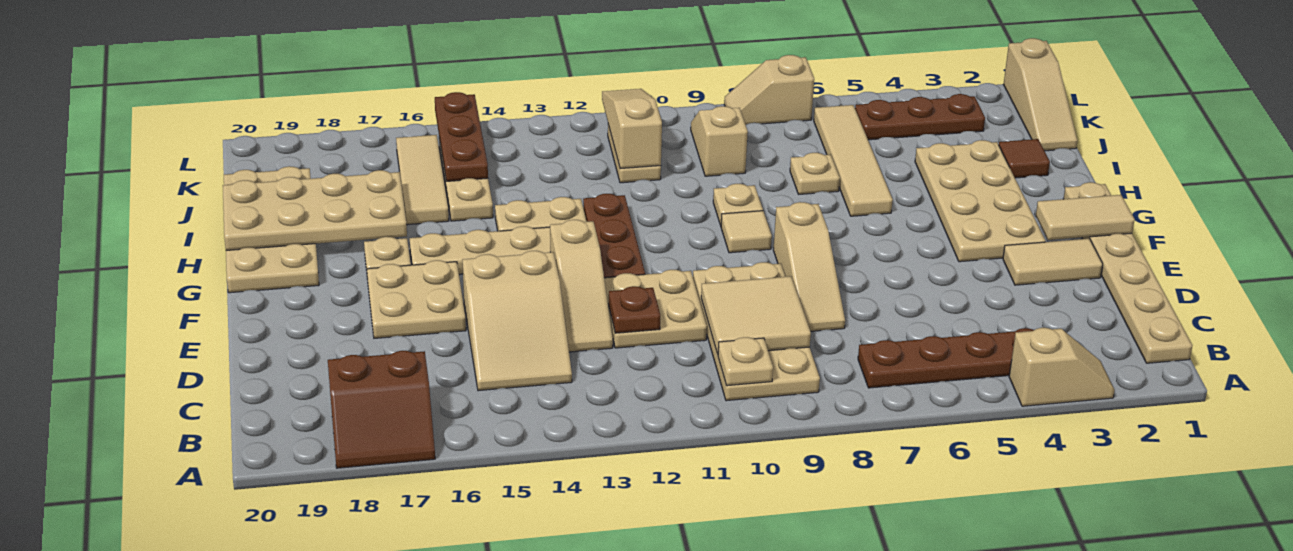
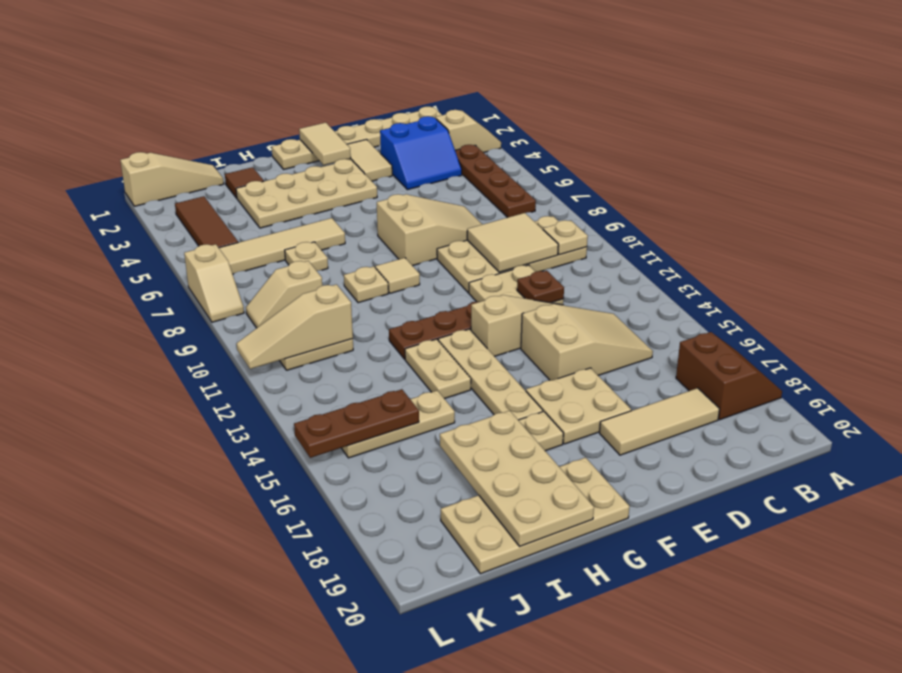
tan slope A3:A4 level 1 top 4 -> tan slope A3:B3 level 1 top B
none -> blue slope C3:D4 level 1 top 3
tan slope D8:F8 level 1 top F -> tan slope D7:F8 level 1 top F
tan tile I16:K16 level 1 -> tan tile C18:E18 level 1
brown plate K3:K5 level 1 -> brown tile K3:K5 level 1

